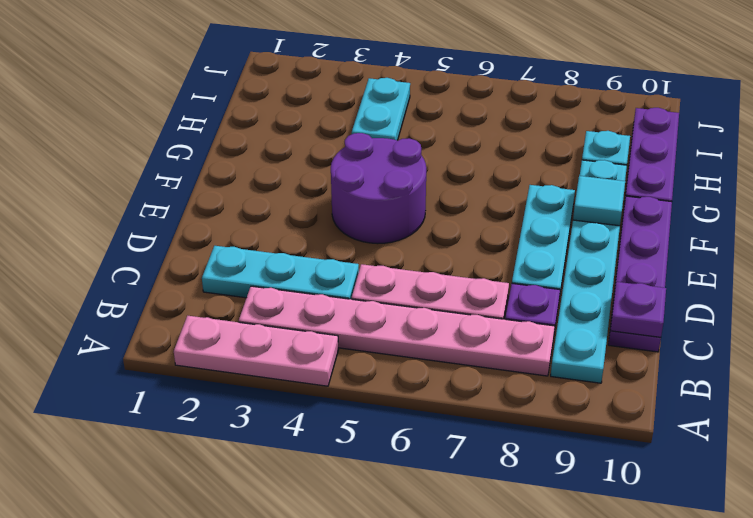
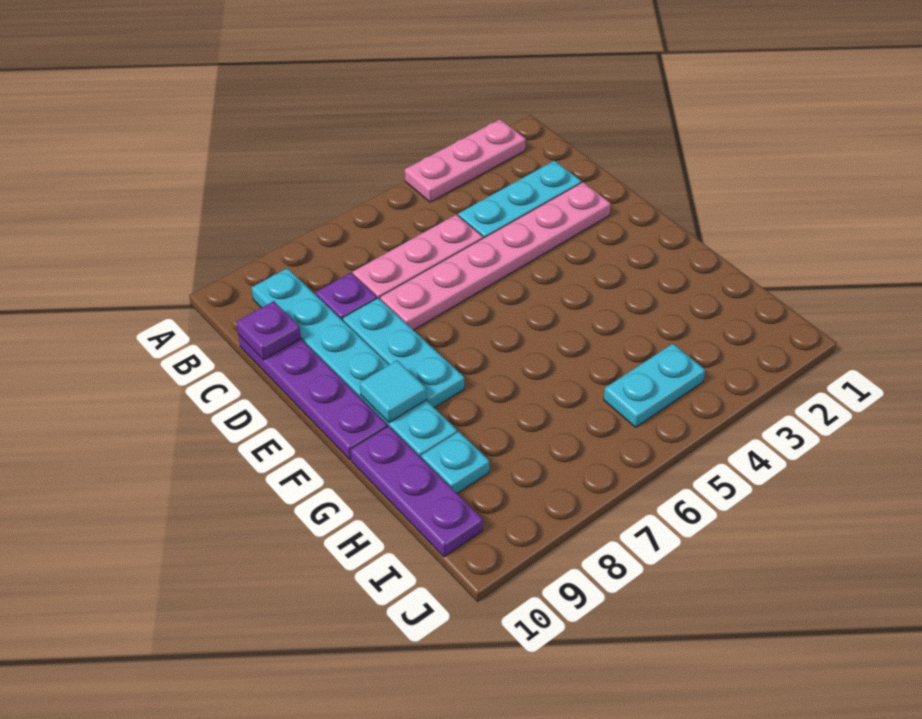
pink plate B3:B8 level 1 -> pink plate D2:D7 level 1
purple round brick E4:F5 level 1 -> none
cyan plate H4:I4 level 1 -> cyan plate I4:I5 level 1

